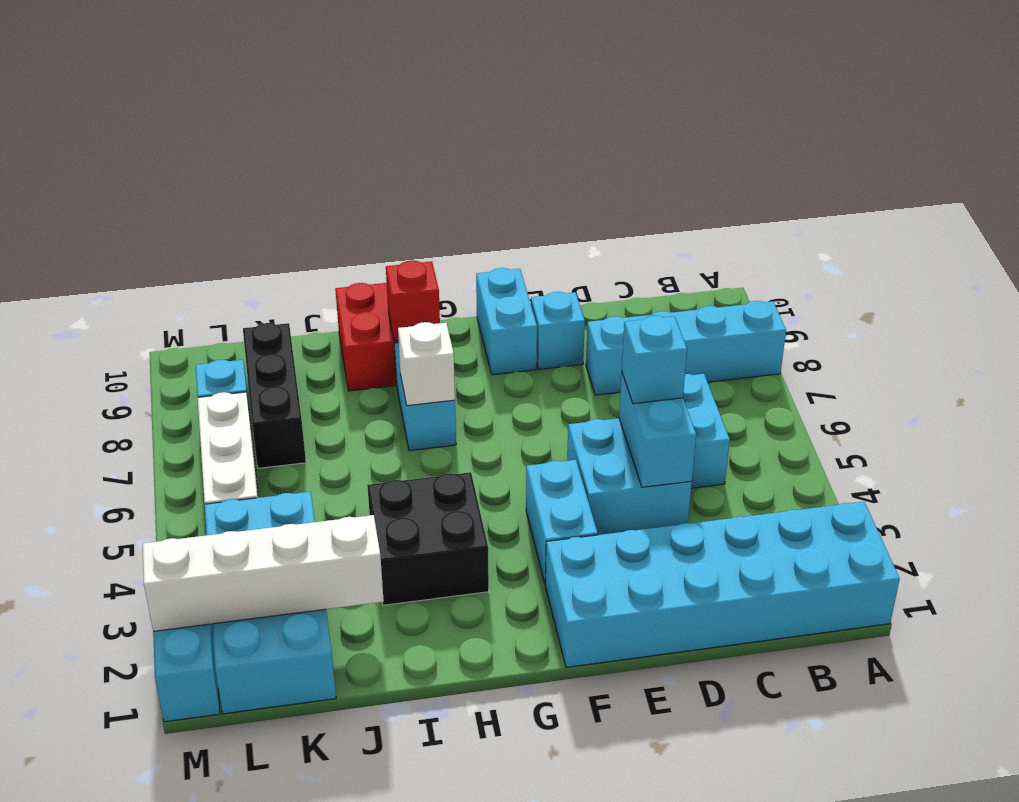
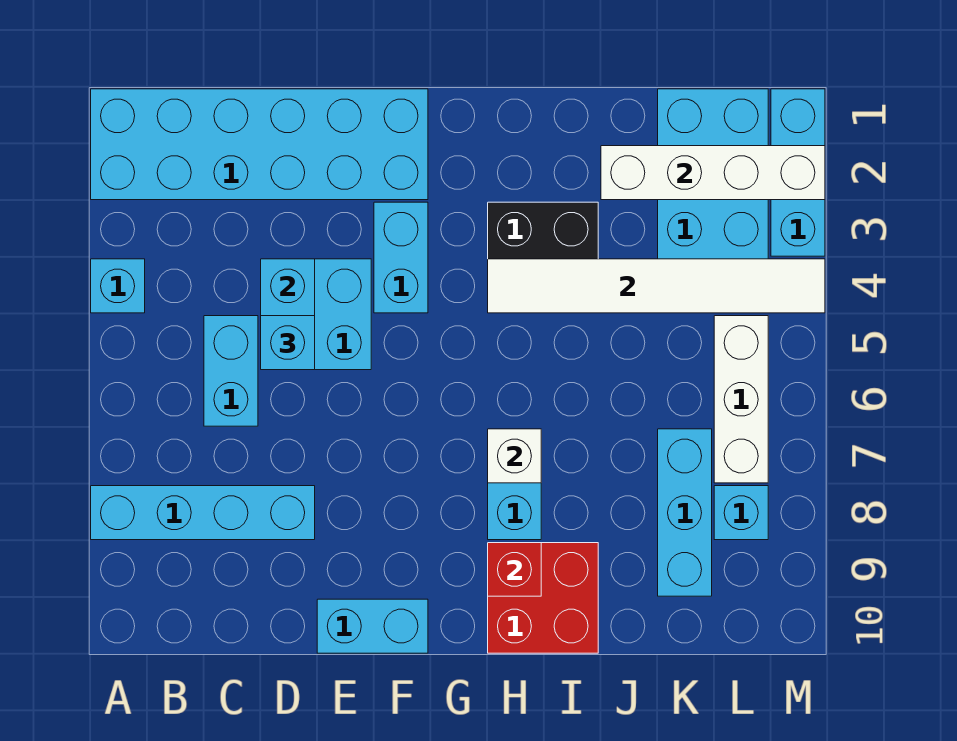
cyan brick E9 level 1 -> cyan brick A4 level 1
cyan brick F9:F10 level 1 -> cyan brick E10:F10 level 1
none -> white tile H4:M4 level 2
black brick K7:K9 level 1 -> cyan brick K7:K9 level 1

